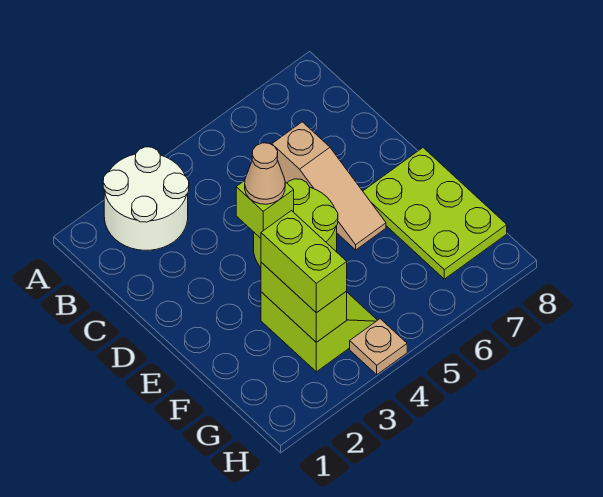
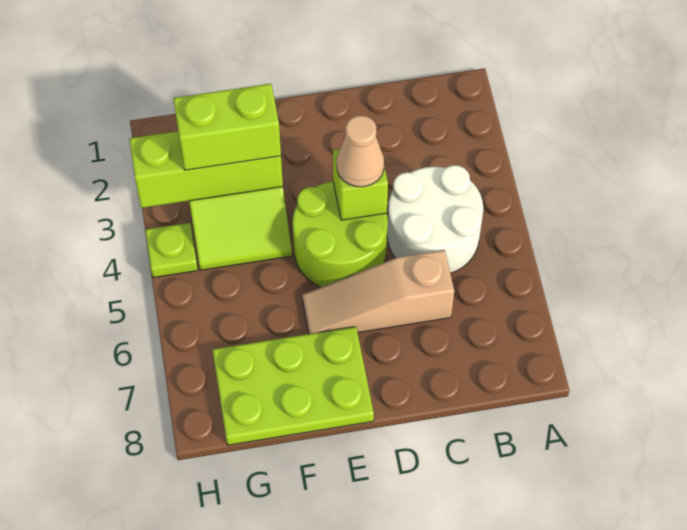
white round brick A2:B3 level 1 -> white round brick B4:C5 level 1
lime brick F3:G3 level 2 -> lime brick F3:H3 level 2
tan plate H4 level 1 -> lime plate H4 level 1

